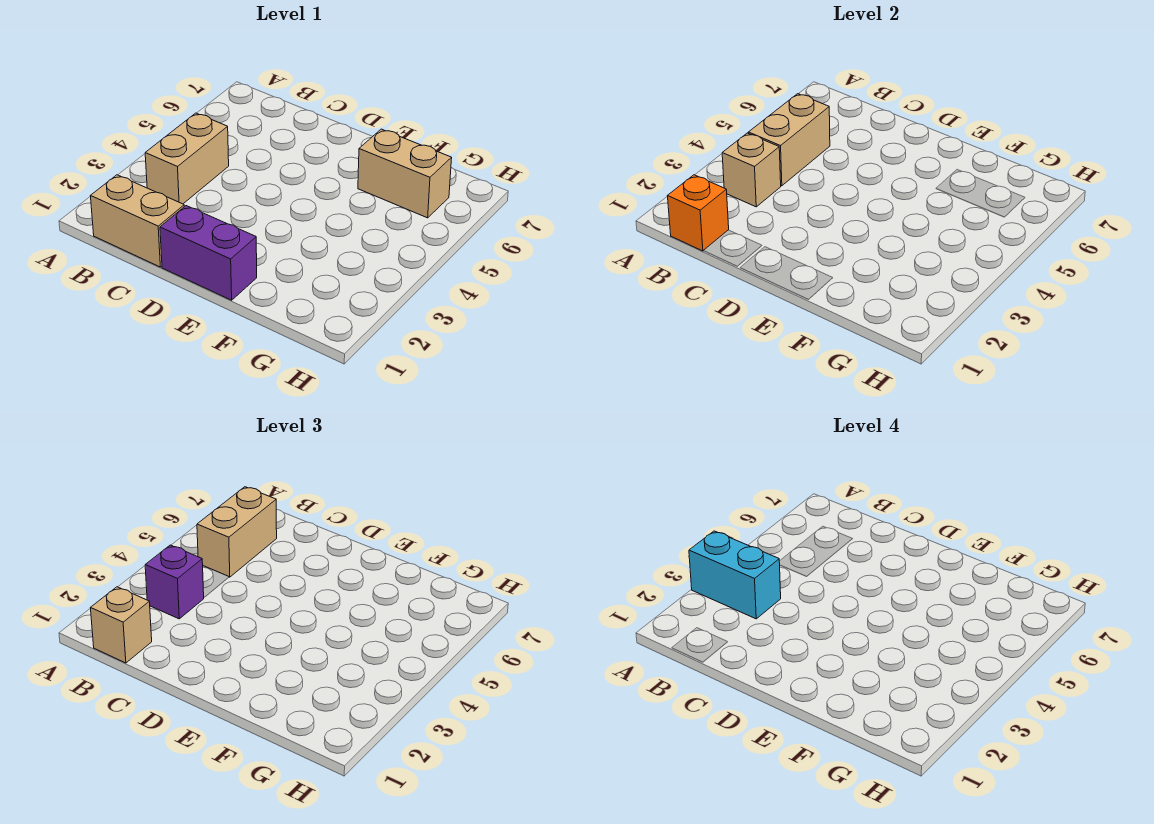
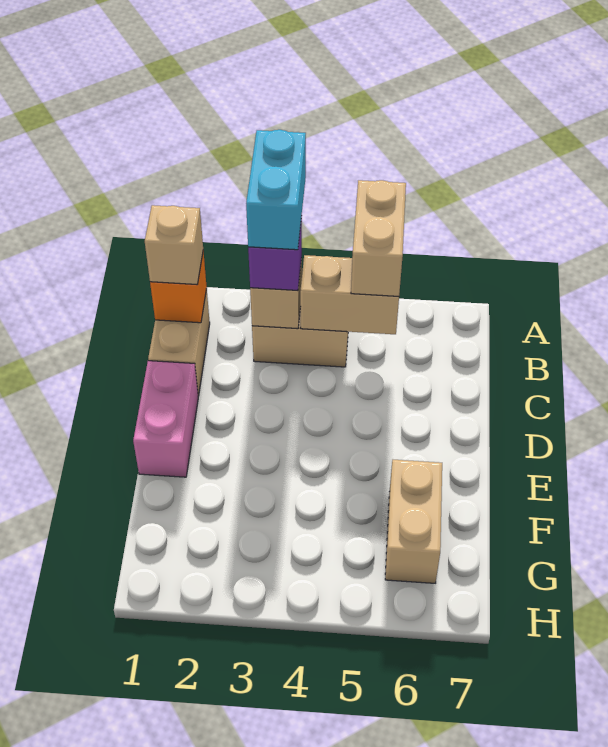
tan brick B5:B6 level 3 -> tan brick A5:B5 level 3
purple brick D1:E1 level 1 -> pink brick D1:E1 level 1

